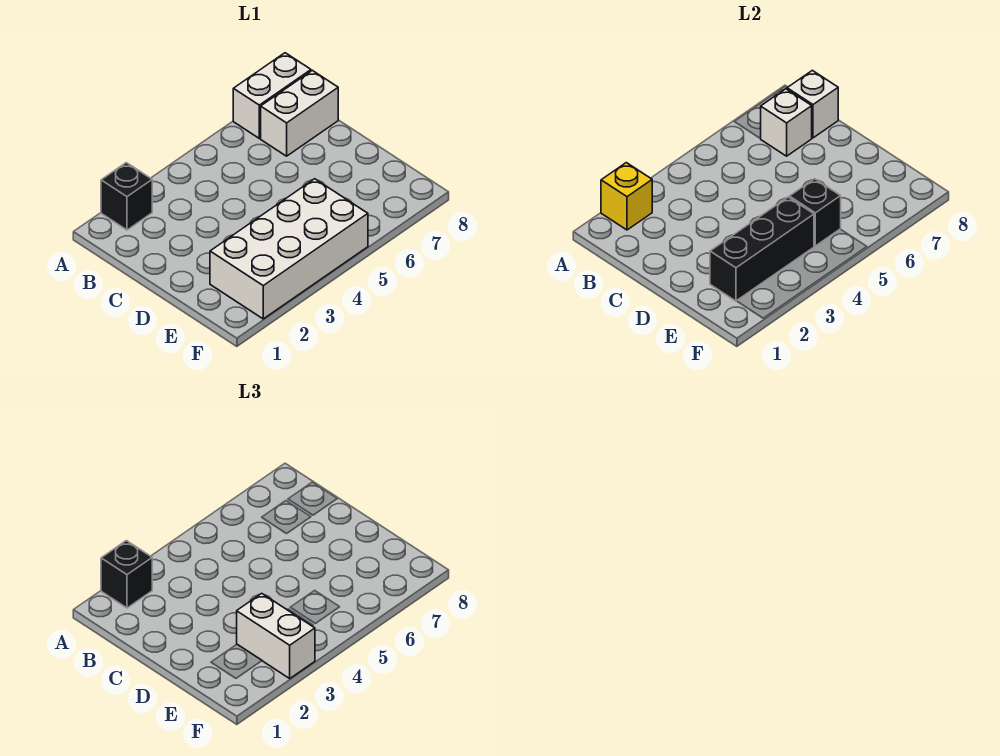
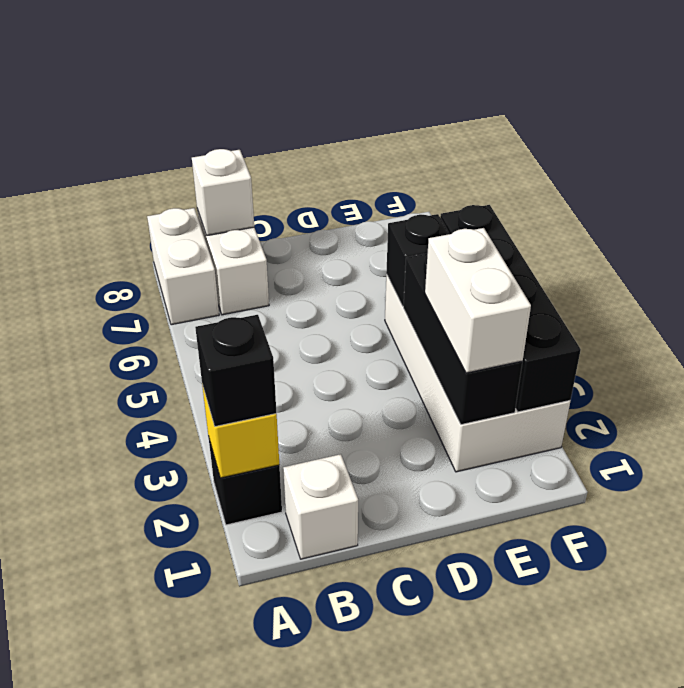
white brick B7 level 2 -> white brick B1 level 1
white brick E3:F3 level 3 -> white brick E2:E3 level 3
none -> black brick F2:F5 level 2

